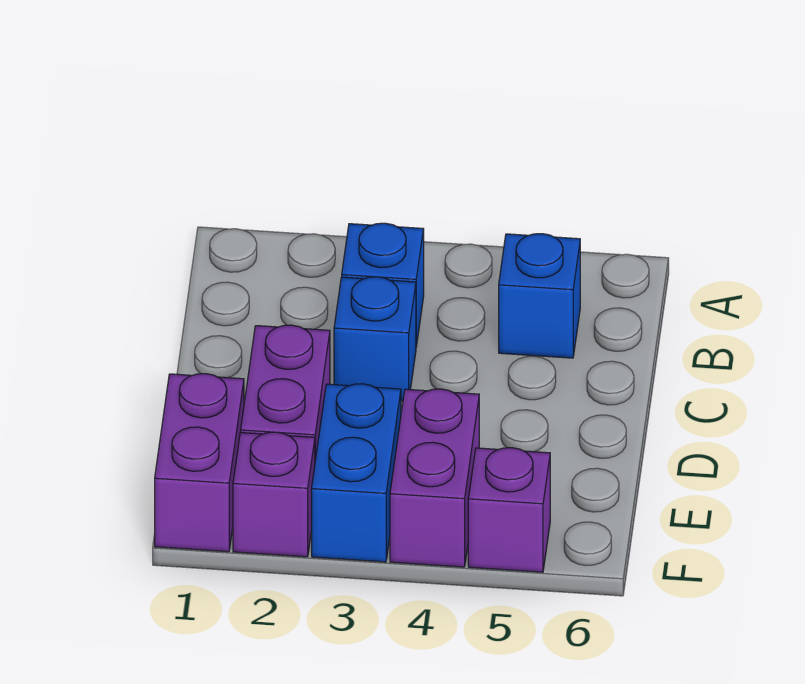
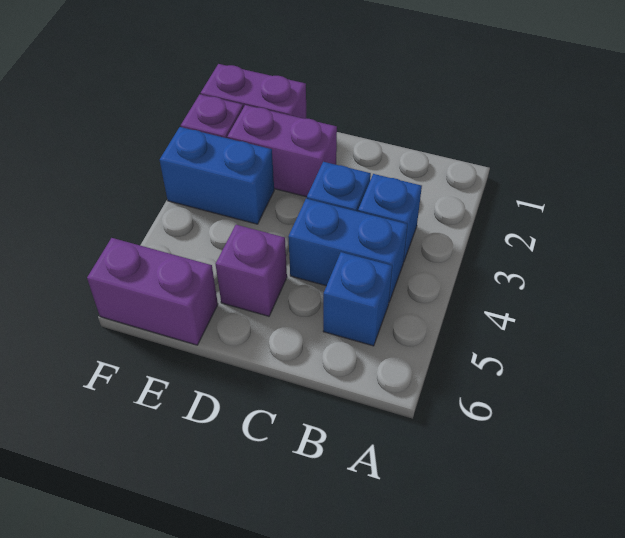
none -> blue brick B4:C4 level 1
purple brick E4:F4 level 1 -> purple brick E6:F6 level 1
purple brick F5 level 1 -> purple brick D5 level 1

